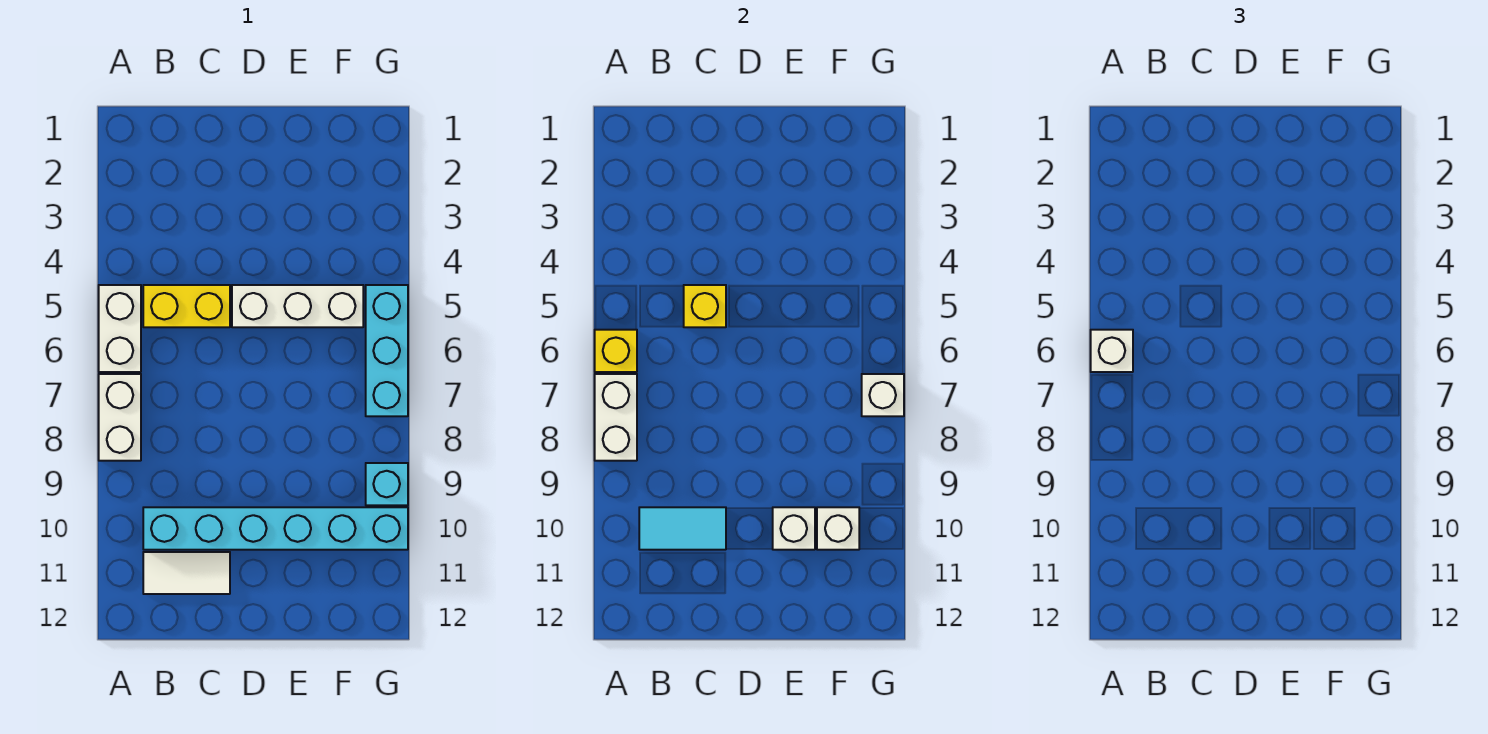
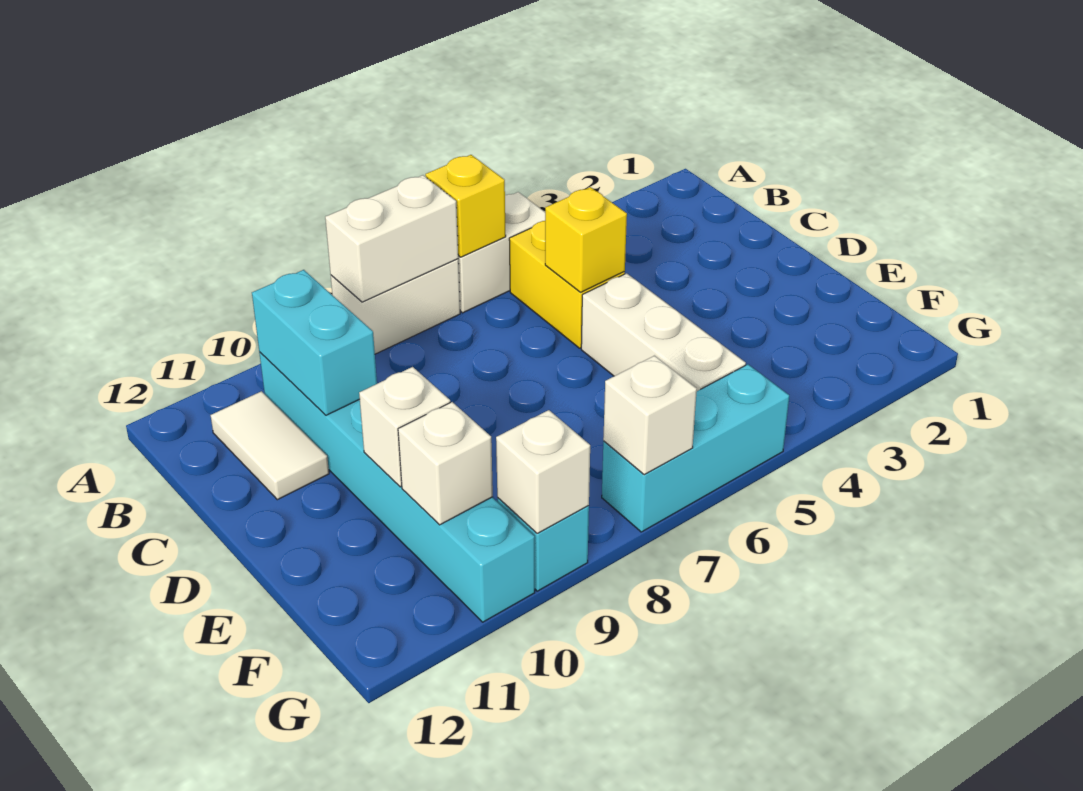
white brick A6 level 3 -> white brick G9 level 2
cyan tile B10:C10 level 2 -> cyan brick B10:C10 level 2

